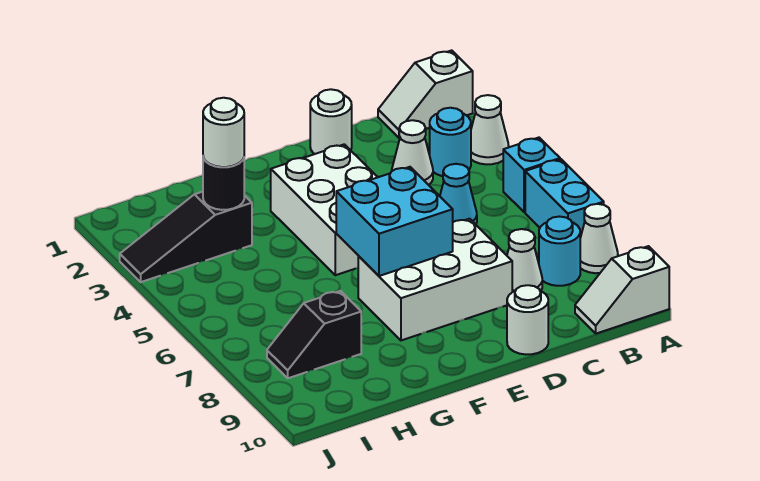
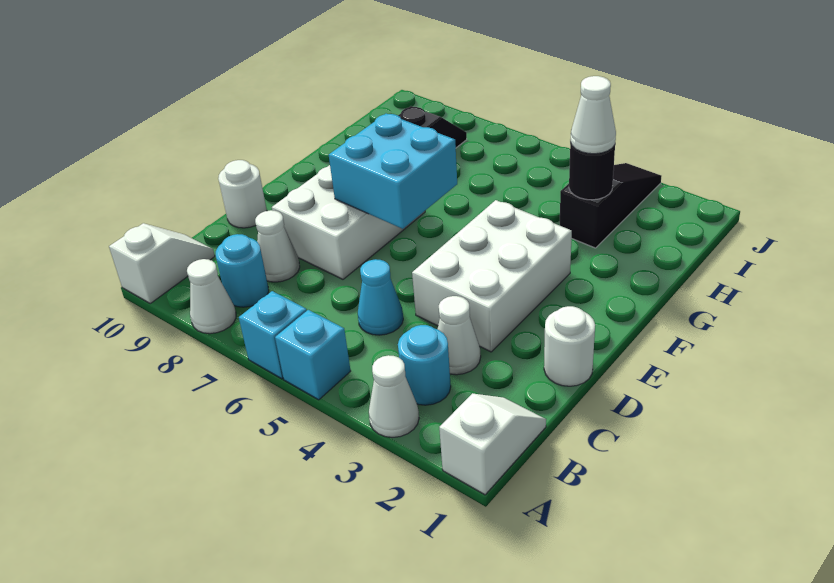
cyan brick A6:A7 level 1 -> cyan brick A6 level 1
white brick E3:F5 level 1 -> white brick D3:F4 level 1
white round brick H3 level 3 -> white cone H3 level 3

